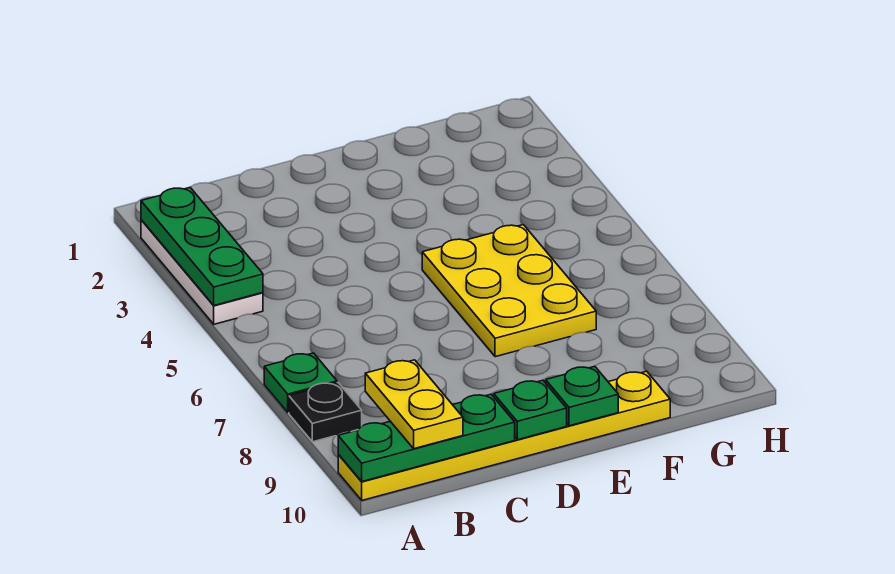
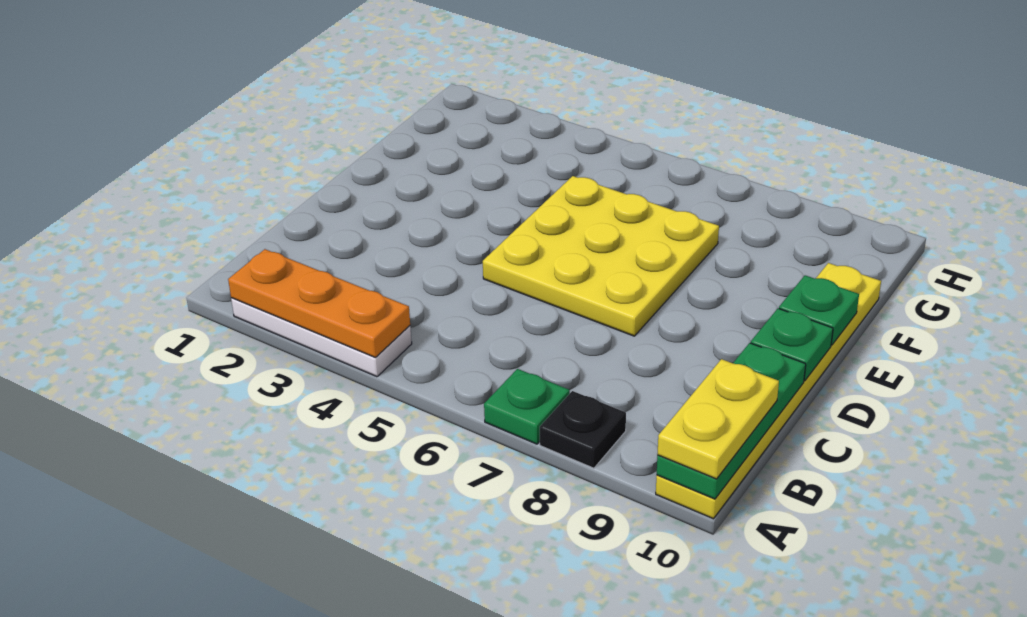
green plate A2:A4 level 2 -> orange plate A2:A4 level 2
yellow plate B9:B10 level 3 -> yellow plate A10:B10 level 3
yellow plate E5:F7 level 1 -> yellow plate D5:F7 level 1

